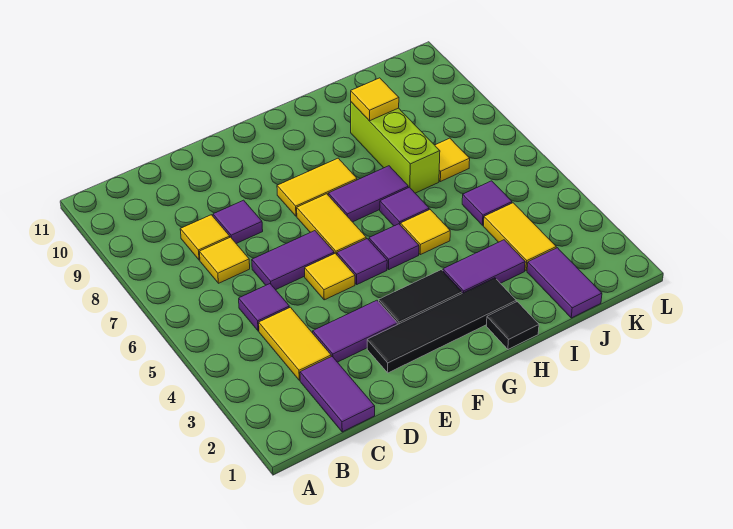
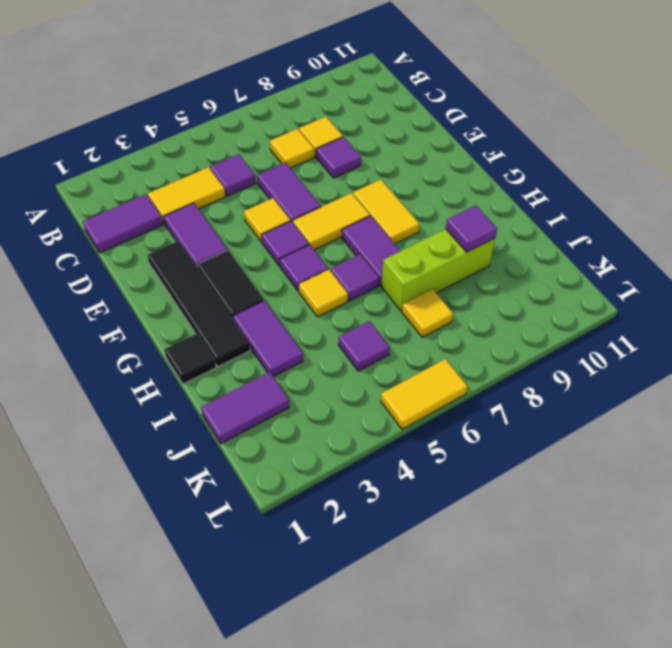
yellow tile I9 level 2 -> purple tile I9 level 2
yellow tile J3:J4 level 1 -> yellow tile L5:L6 level 1

